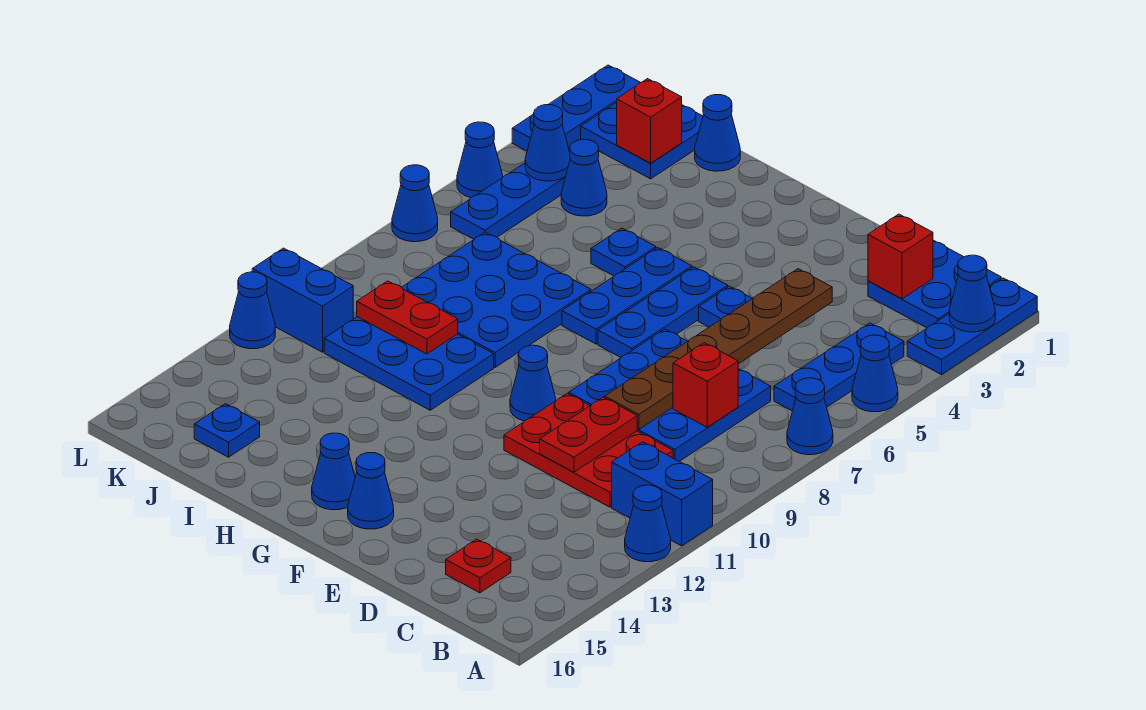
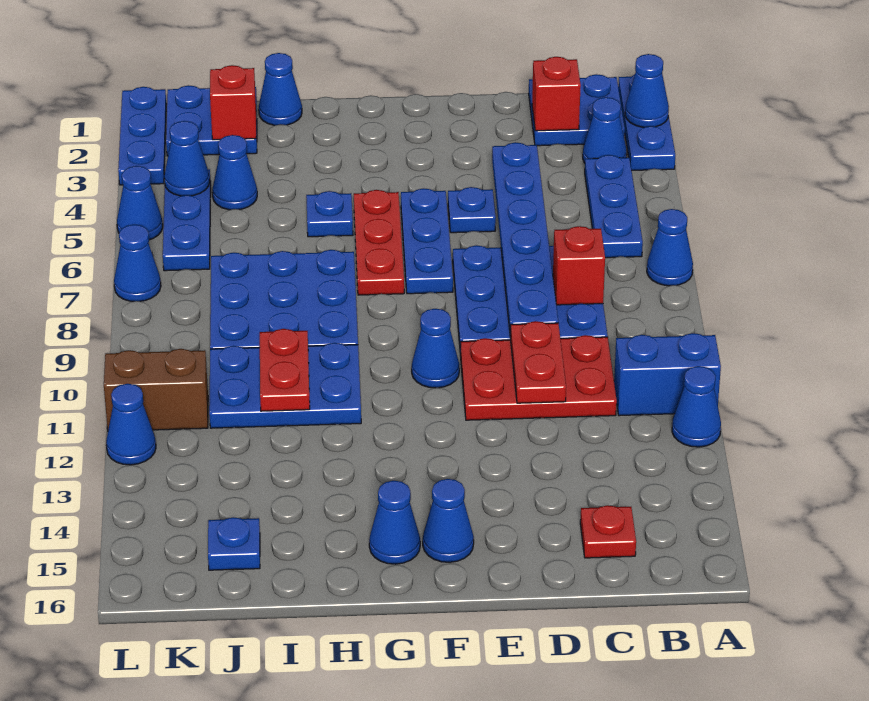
blue cone A5 level 1 -> blue cone B3 level 1
brown plate D4:D9 level 2 -> blue plate D4:D9 level 2
blue plate G5:G7 level 1 -> red plate G5:G7 level 1
red plate I10:J10 level 2 -> red plate I10:I11 level 2
blue brick K11:L11 level 1 -> brown brick K11:L11 level 1

